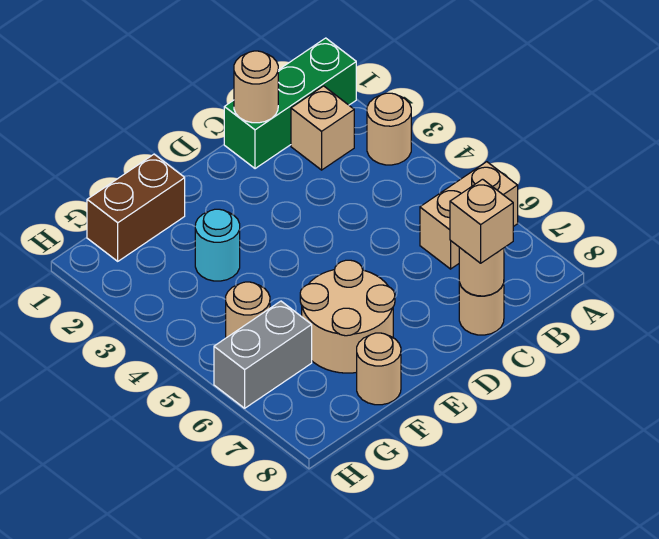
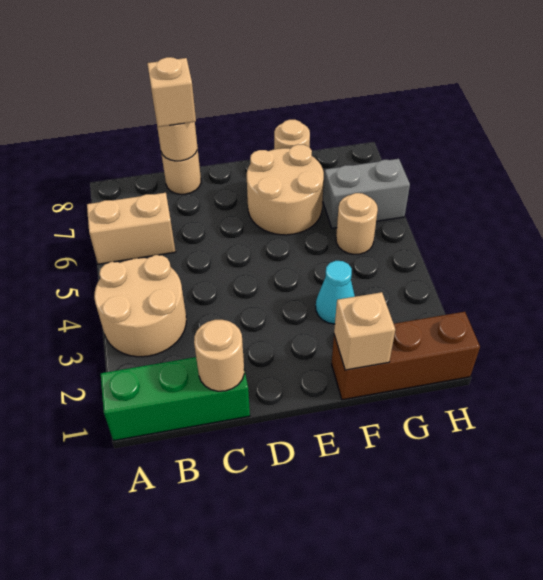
tan round brick A3 level 1 -> tan round brick A3:B4 level 1
tan brick B2 level 1 -> tan brick F1 level 2
brown brick F1:G1 level 1 -> brown brick F1:H1 level 1
cyan round brick F3 level 1 -> cyan cone F3 level 1

